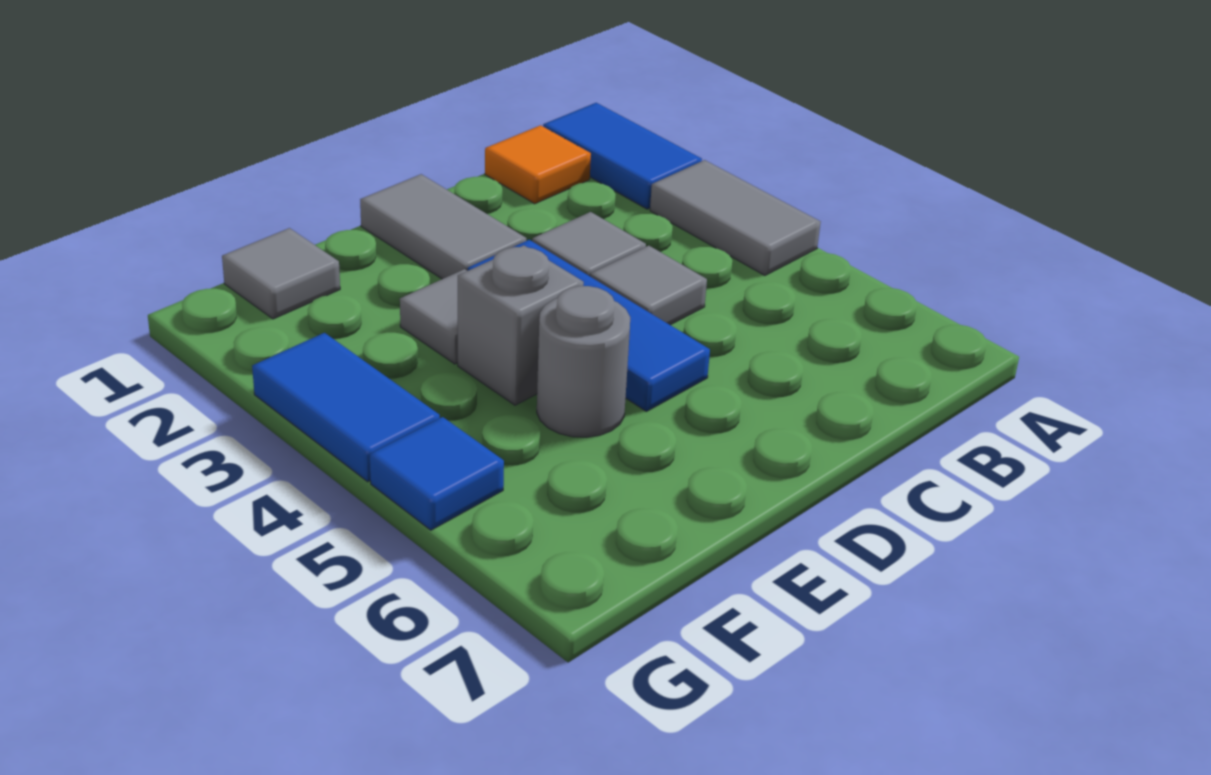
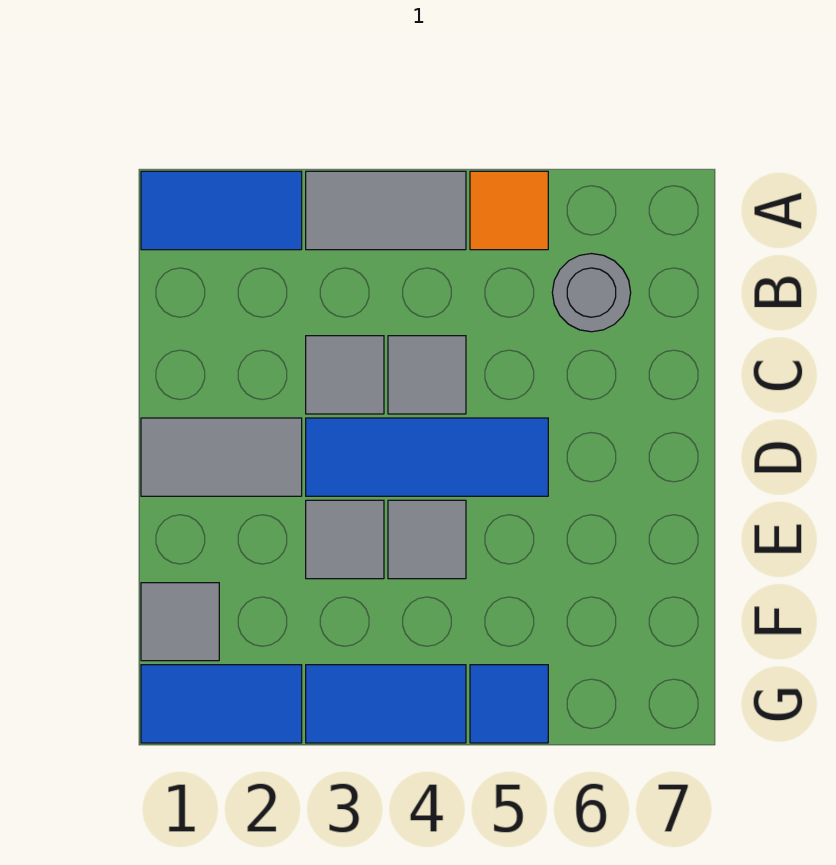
orange tile B1 level 1 -> orange tile A5 level 1
grey brick E4 level 1 -> grey tile E4 level 1
grey round brick E5 level 1 -> grey round brick B6 level 1
none -> blue tile G1:G2 level 1

